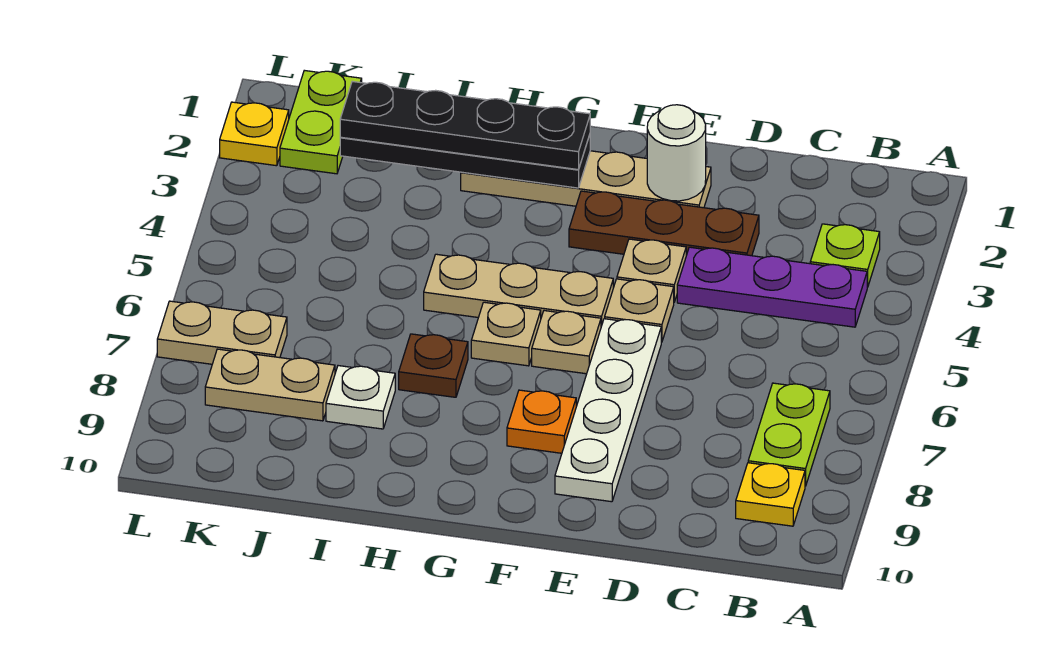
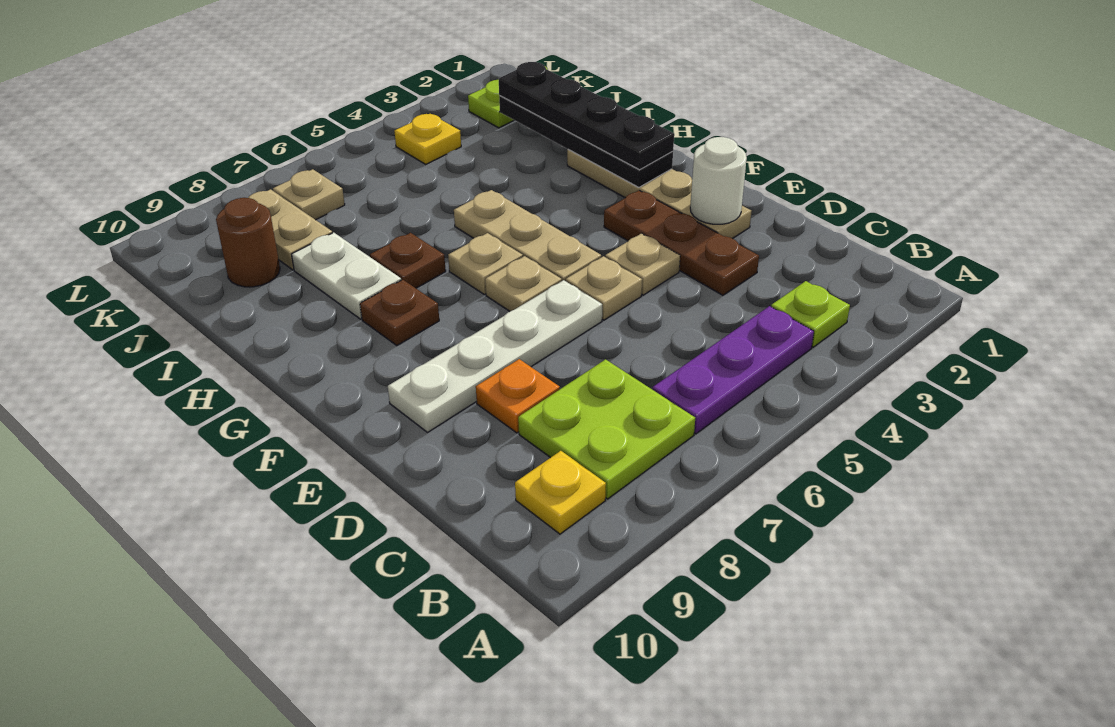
purple plate B4:D4 level 1 -> purple plate B4:B6 level 1
lime plate B7:B8 level 1 -> lime plate B7:C8 level 1
orange plate F8 level 1 -> orange plate D8 level 1
none -> brown plate G8 level 1
white plate I8 level 1 -> white plate H8:I8 level 1
none -> brown round brick J9 level 1
tan plate K7:L7 level 1 -> tan plate K7 level 1
yellow plate L2 level 1 -> yellow plate K4 level 1

